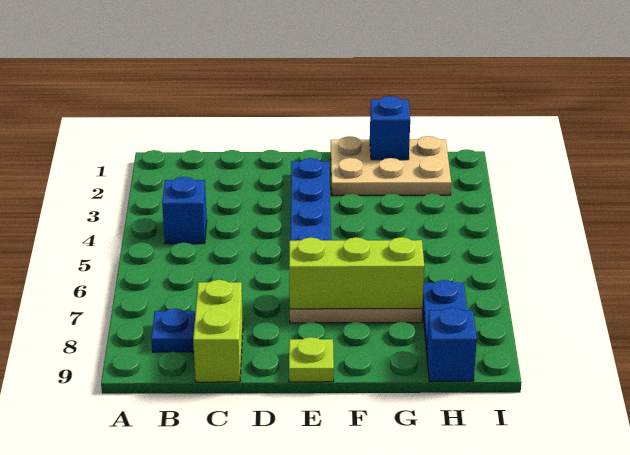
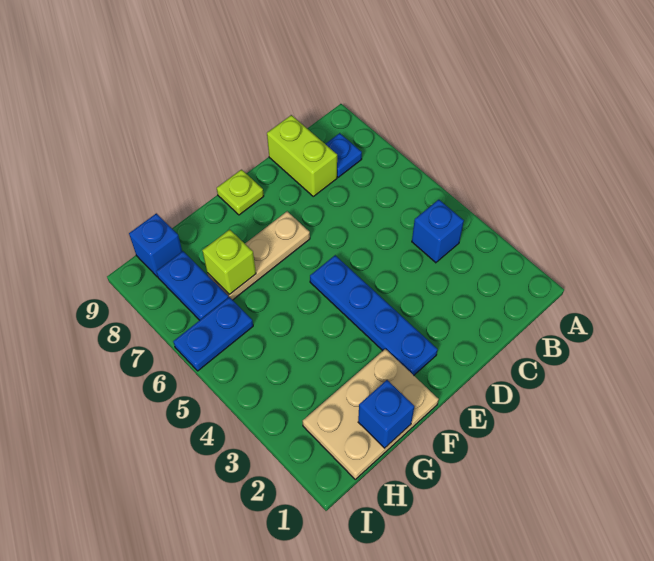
lime brick E7:G7 level 2 -> lime brick G7 level 2
none -> blue plate H6:I6 level 1

